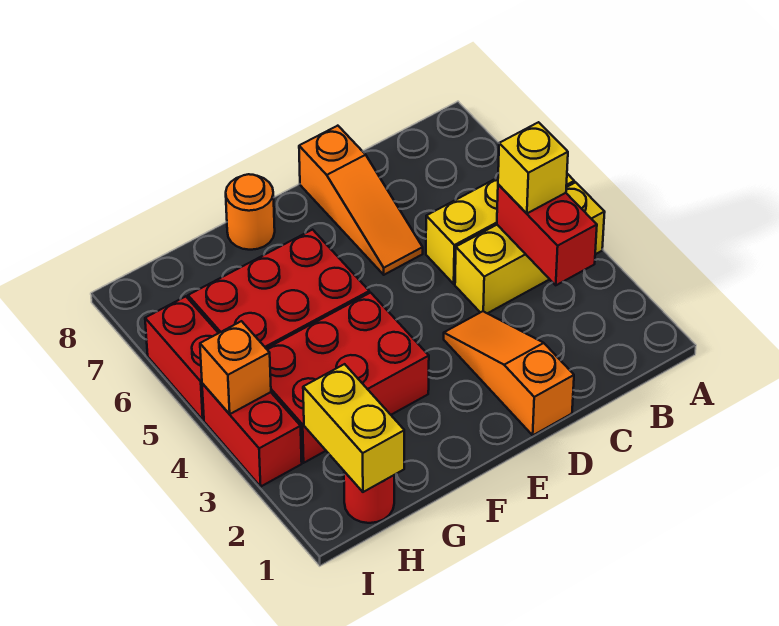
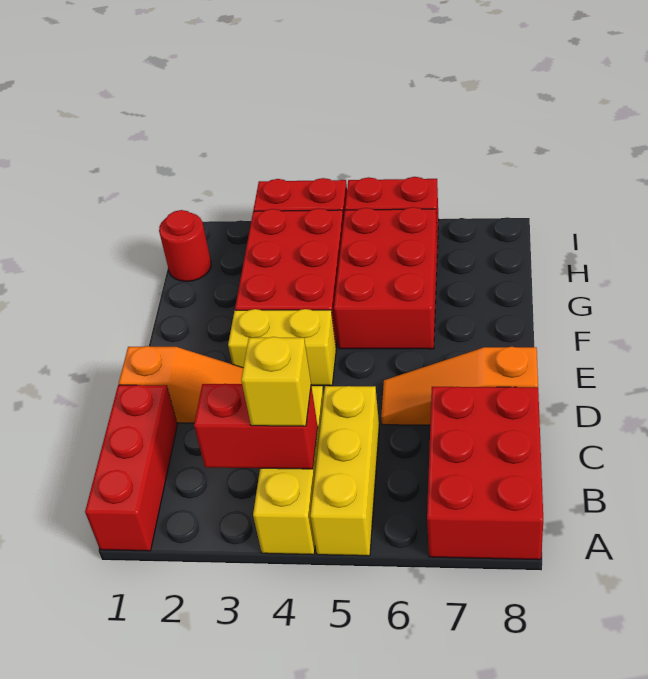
none -> red brick A1:C1 level 1
none -> red brick A7:C8 level 1
orange round brick F8 level 1 -> none
yellow brick H1:H2 level 2 -> yellow brick E3:E4 level 1
orange brick I4 level 2 -> none

